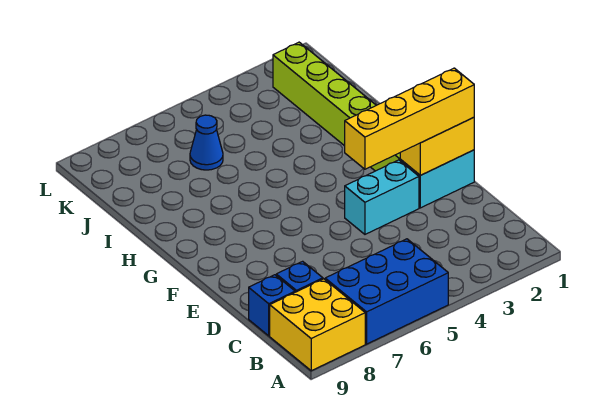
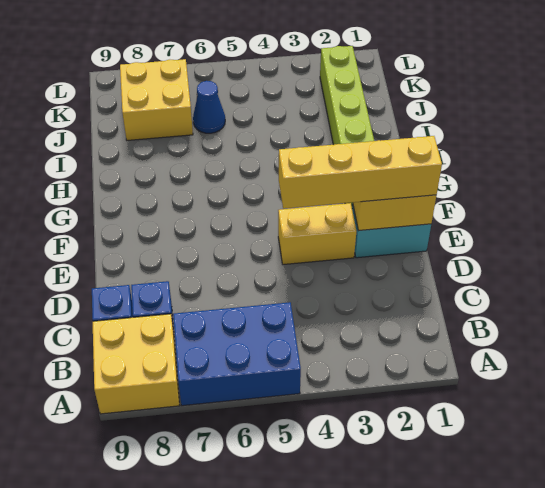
cyan brick E3:E4 level 1 -> yellow brick E3:E4 level 1
none -> yellow brick J7:K8 level 1

